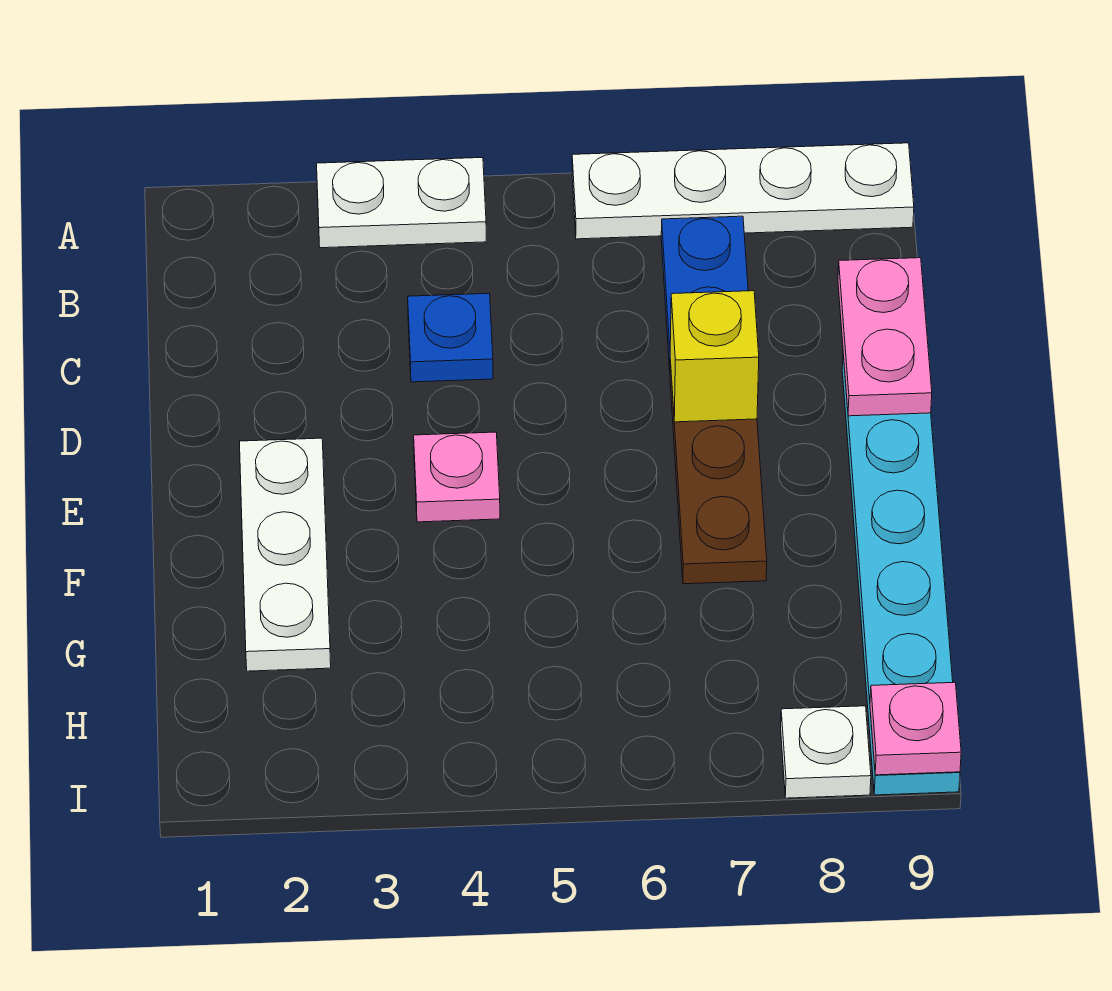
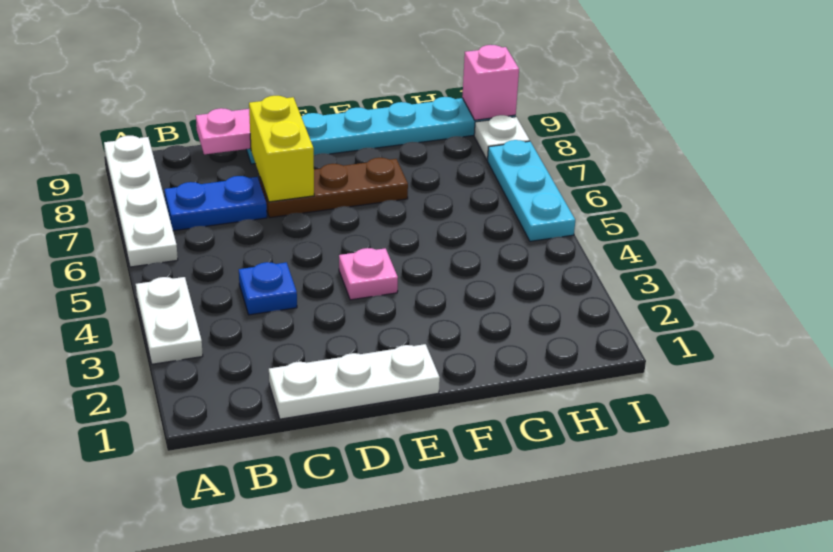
yellow brick D7 level 2 -> yellow brick D7:D8 level 2
white plate E2:G2 level 1 -> white plate C1:E1 level 1
none -> cyan plate I5:I7 level 1
pink plate I9 level 2 -> pink brick I9 level 2

